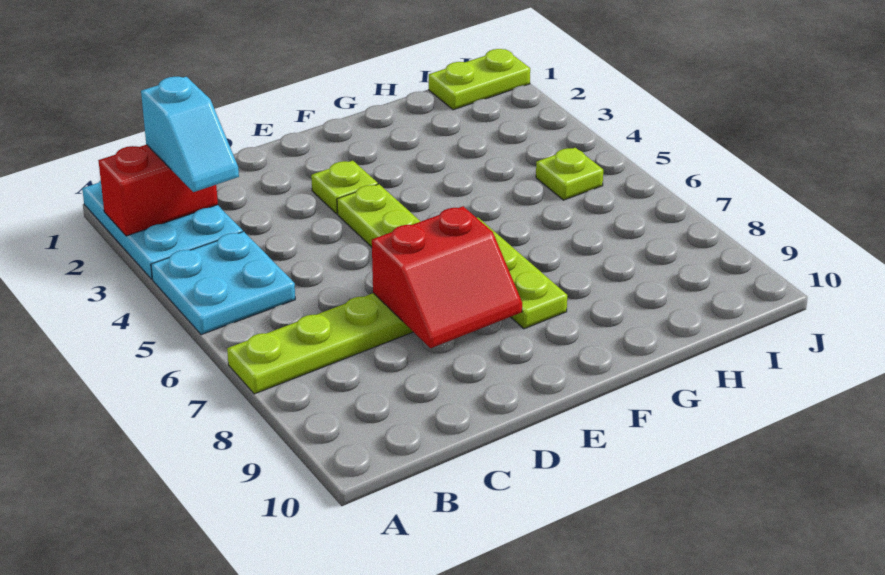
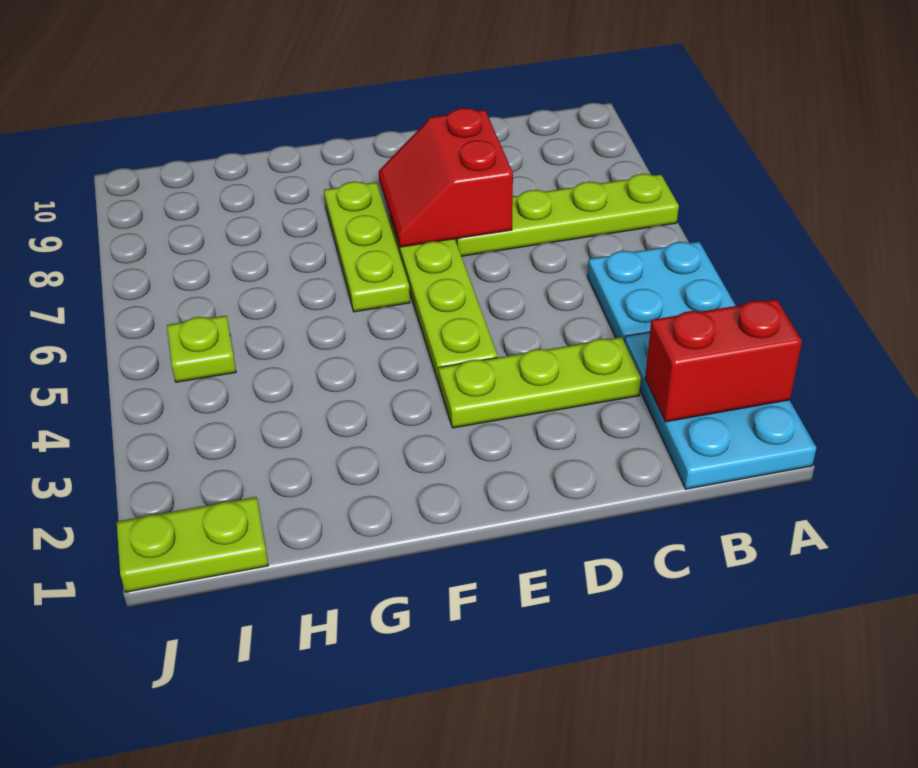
cyan slope B2:B3 level 3 top 2 -> none
red slope D7:E8 level 2 top 7 -> red slope D7:E8 level 2 top D
lime plate E3 level 1 -> lime plate C3:E3 level 1

